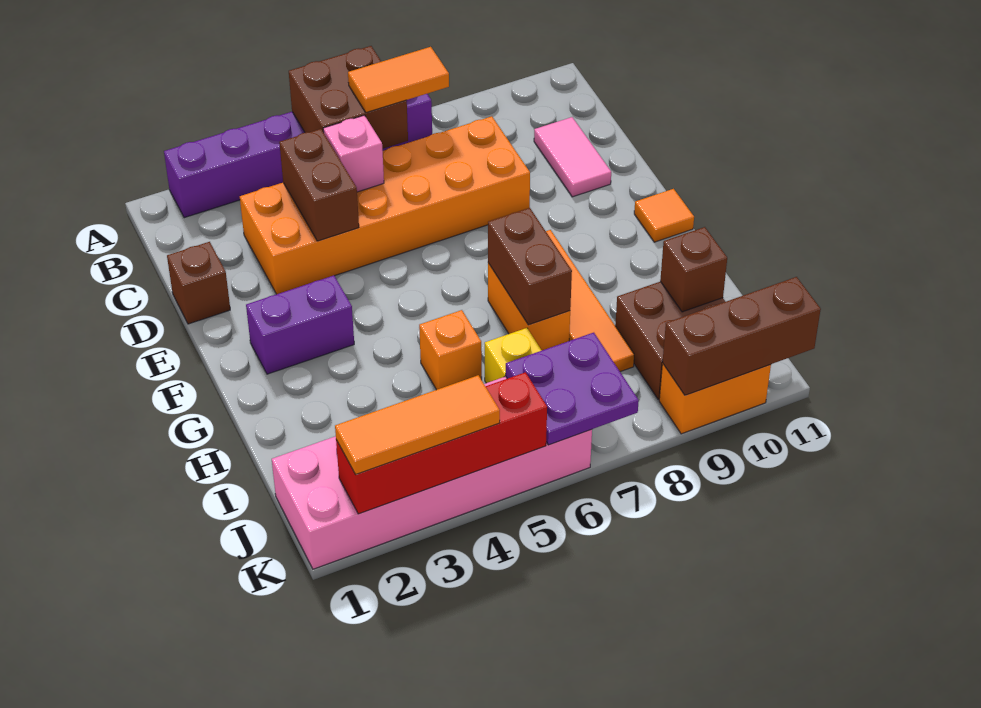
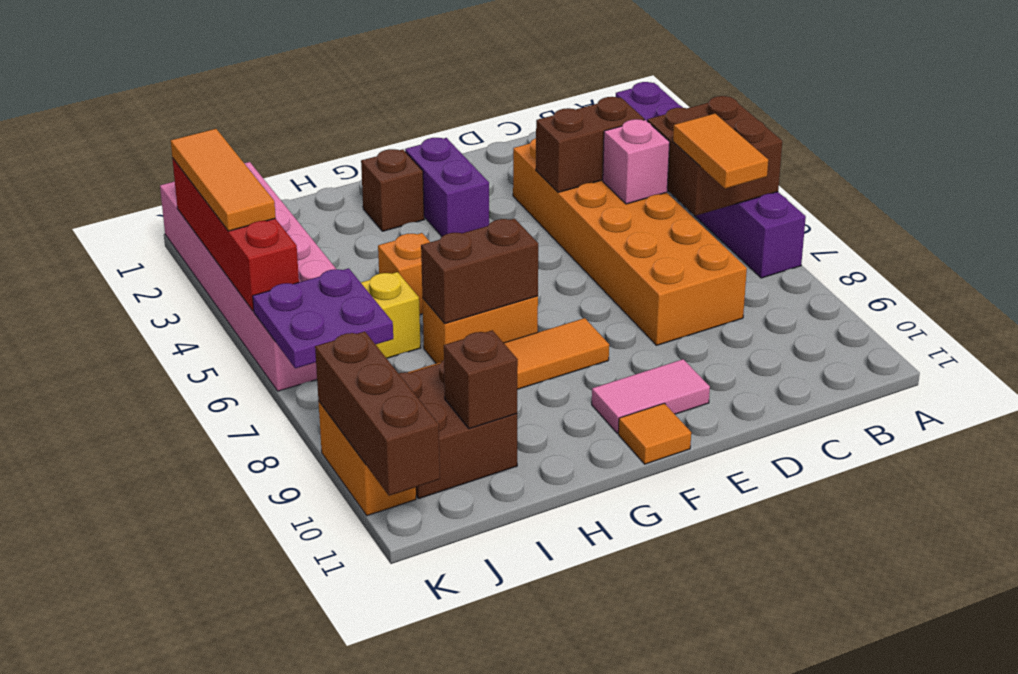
pink tile C10:D10 level 1 -> pink tile E10:F10 level 1
brown brick D1 level 1 -> brown brick G2 level 1

